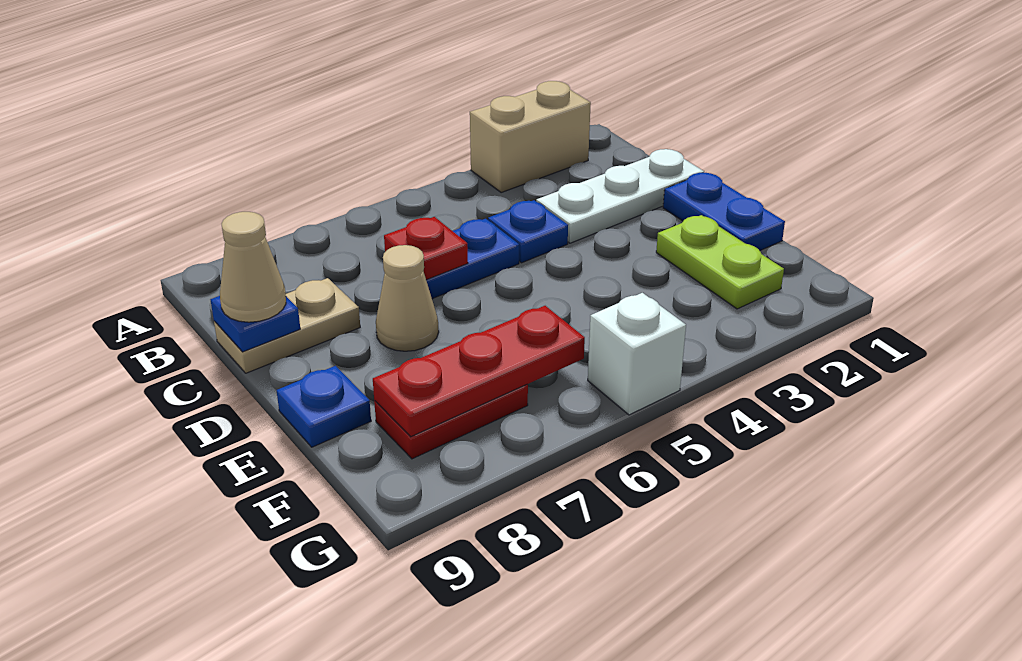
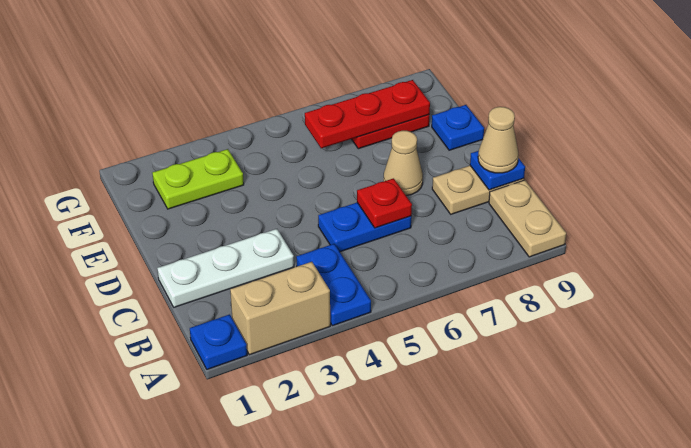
none -> tan plate A9:B9 level 1
blue plate C4 level 1 -> blue plate A1 level 1
blue plate D1:E1 level 1 -> blue plate A4:B4 level 1
lime plate E2:F2 level 1 -> lime plate F2:F3 level 1
white brick G5 level 1 -> none

